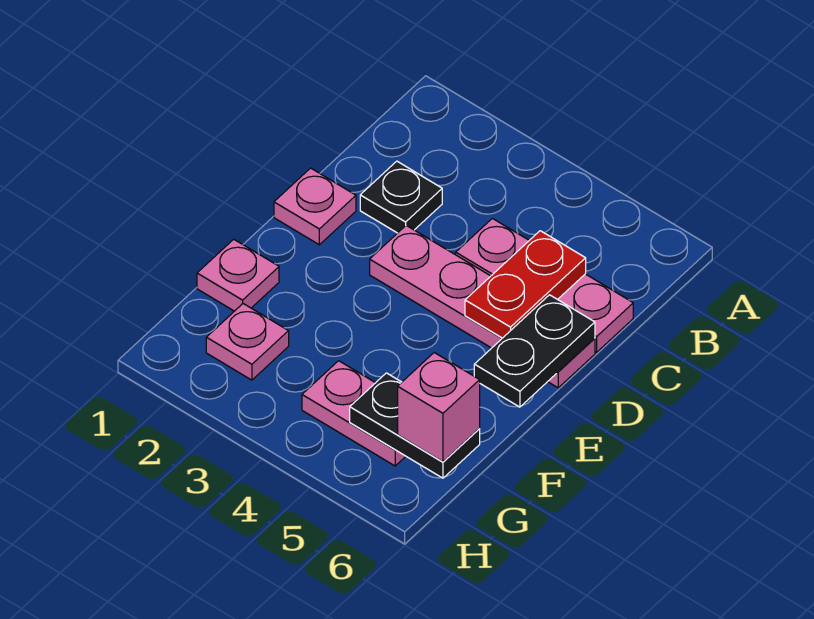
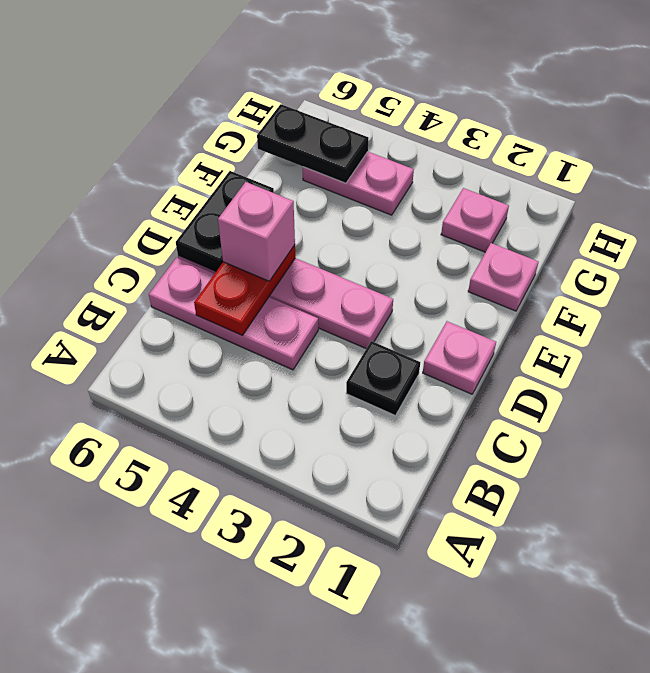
pink brick G6 level 3 -> pink brick D5 level 3

